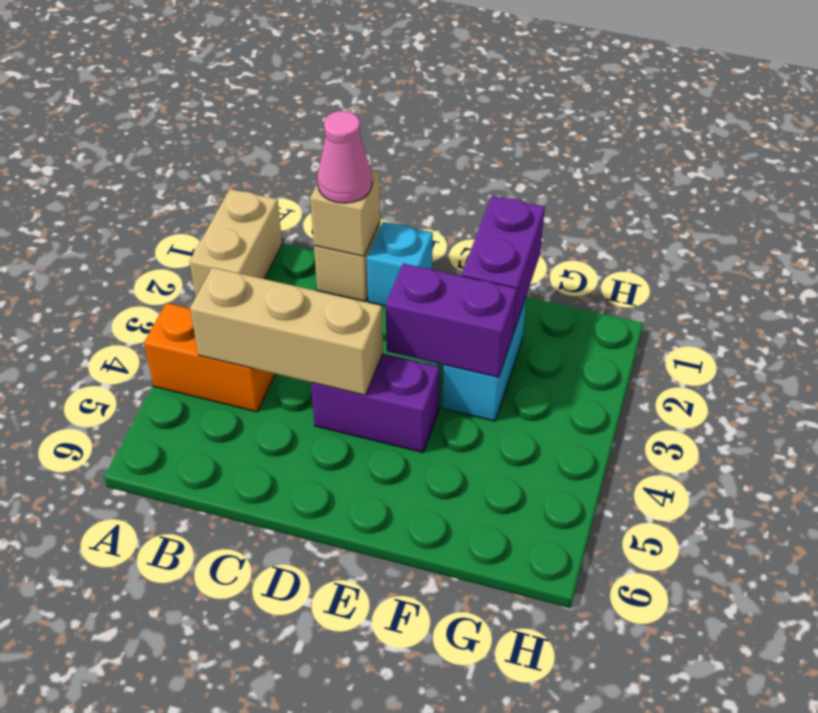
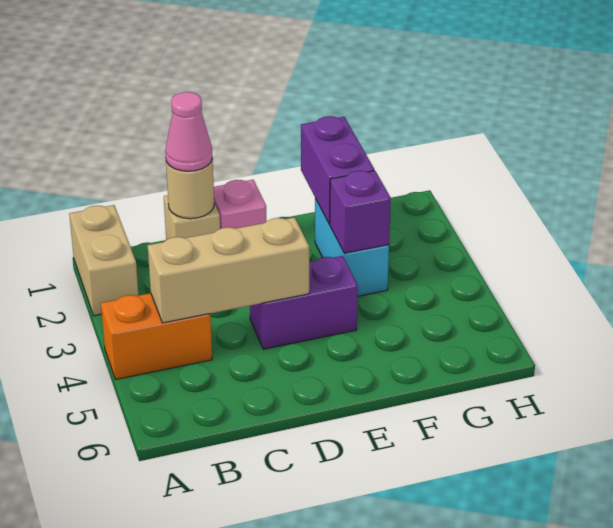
tan brick C1 level 2 -> tan round brick C1 level 2
cyan brick D1 level 1 -> pink brick D1 level 1
purple brick E3:F3 level 2 -> purple brick F3 level 2

